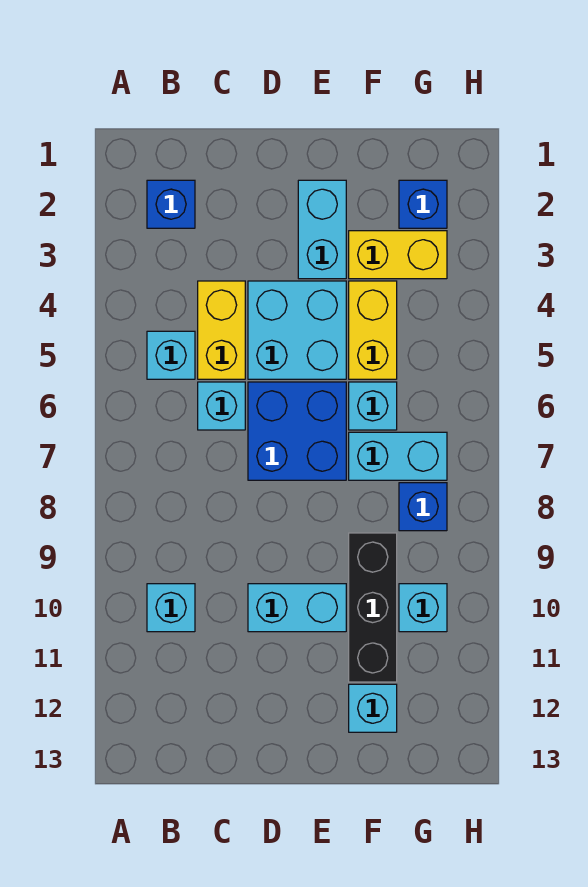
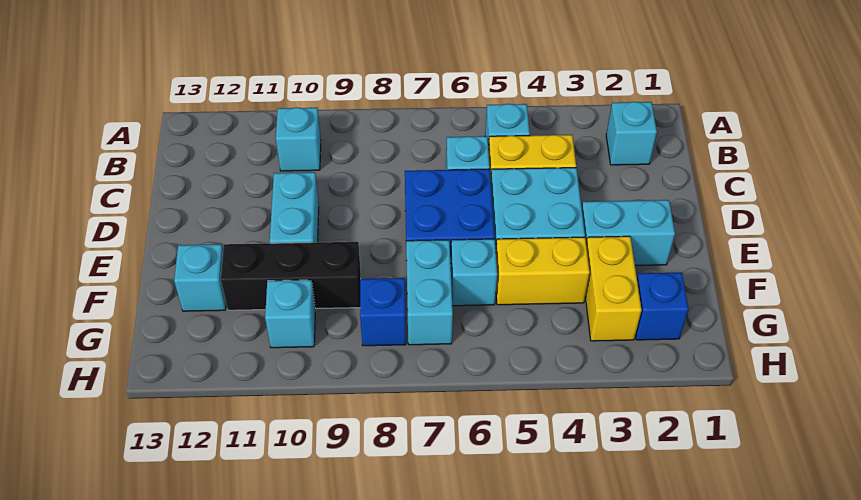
blue brick B2 level 1 -> cyan brick B2 level 1

